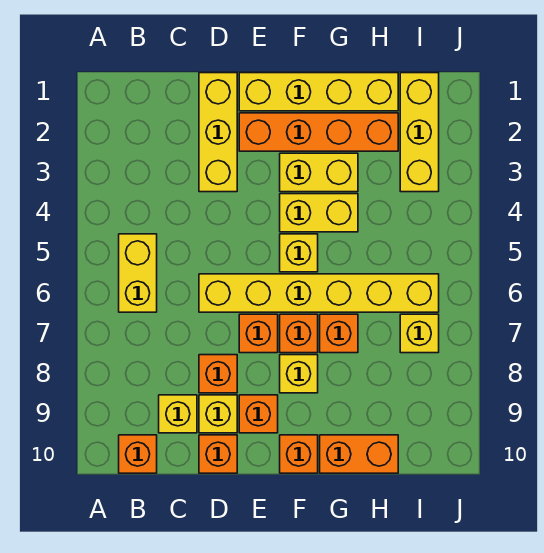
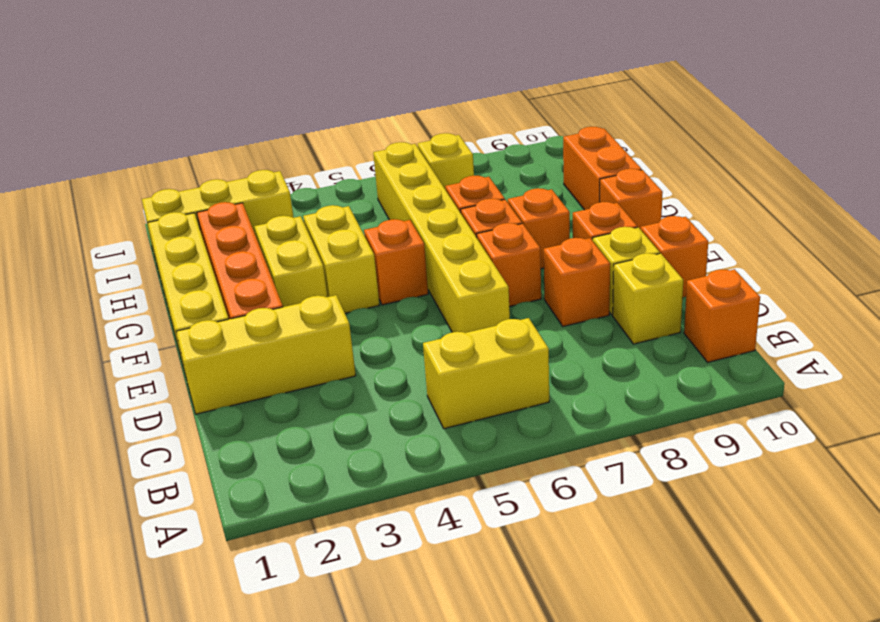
yellow brick F5 level 1 -> orange brick F5 level 1
yellow brick F8 level 1 -> orange brick F8 level 1

